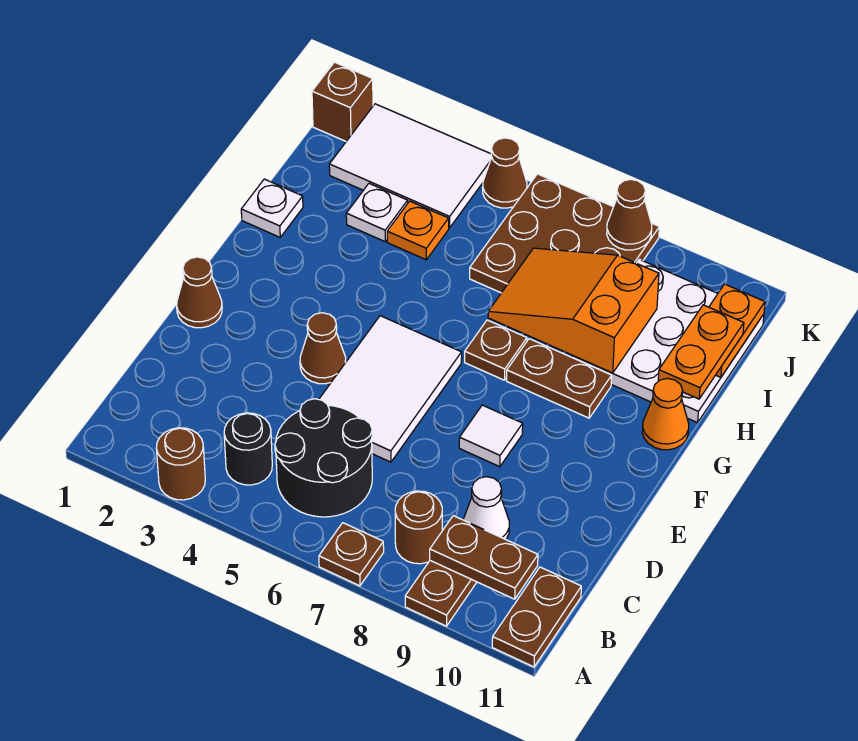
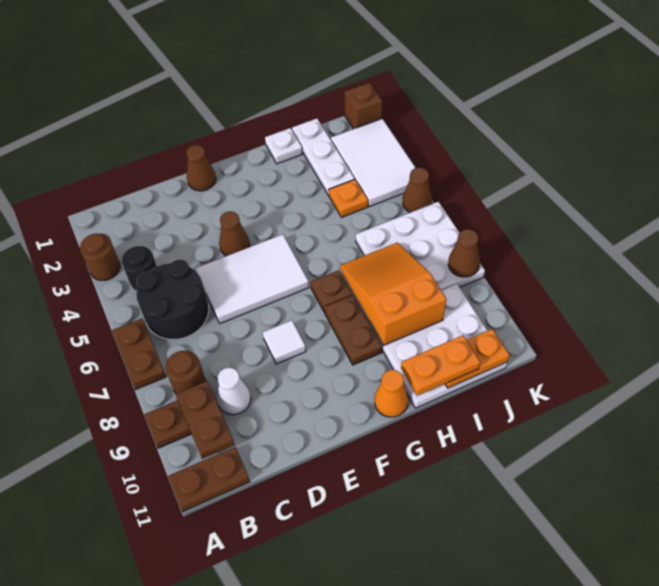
brown plate A7 level 1 -> brown plate A6:A7 level 1
white plate I3 level 1 -> white plate I1:I3 level 1
brown plate I6:K8 level 1 -> white plate I6:K8 level 1

